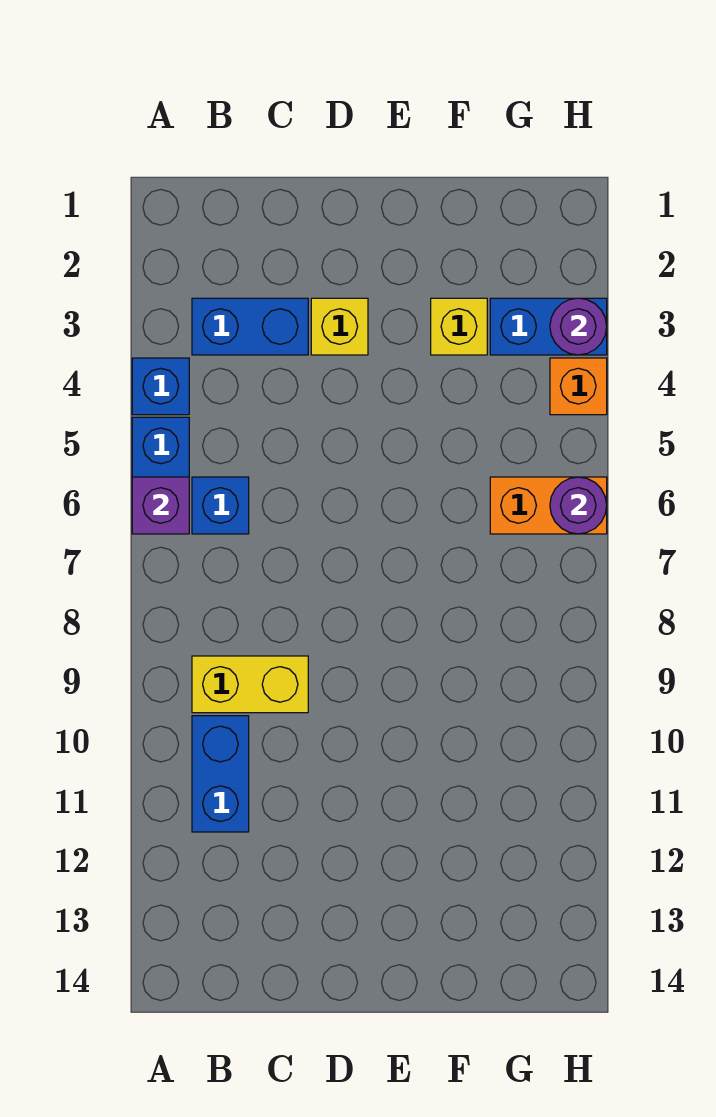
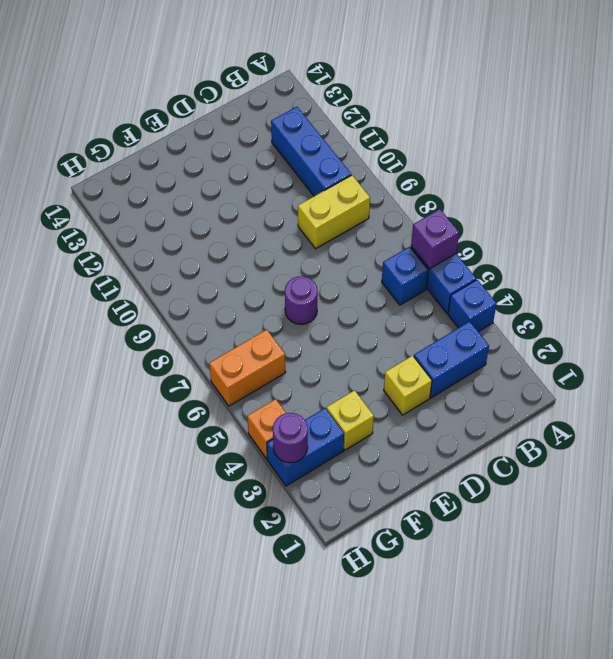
blue brick B10:B11 level 1 -> blue brick B10:B12 level 1
purple round brick H6 level 2 -> purple round brick E7 level 1

